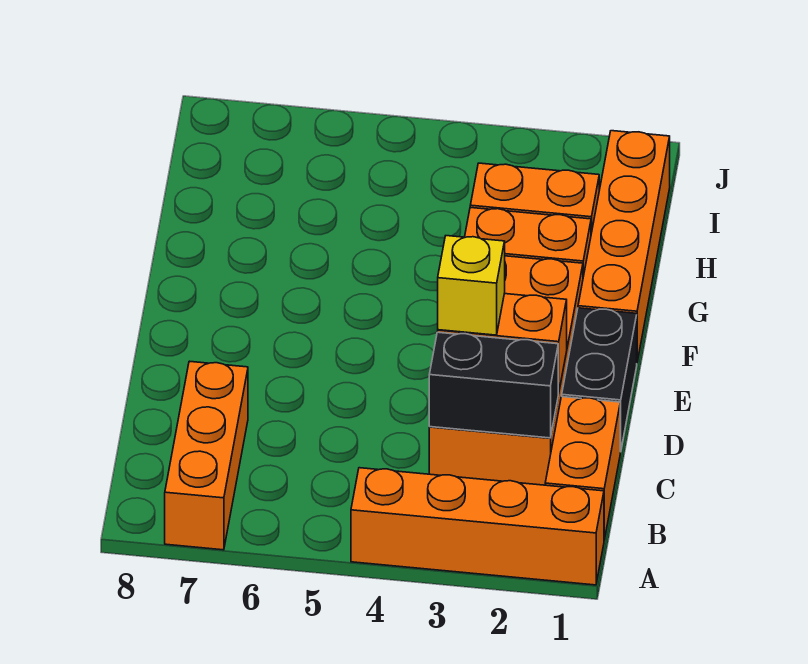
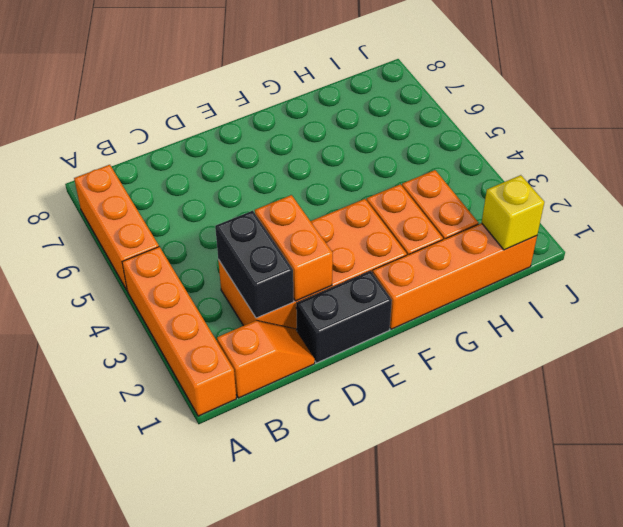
orange brick A7:C7 level 1 -> orange brick A5:A7 level 1
orange brick B1:C1 level 1 -> orange slope B1:C1 level 1 top B
yellow brick D3 level 3 -> yellow brick I1 level 2

